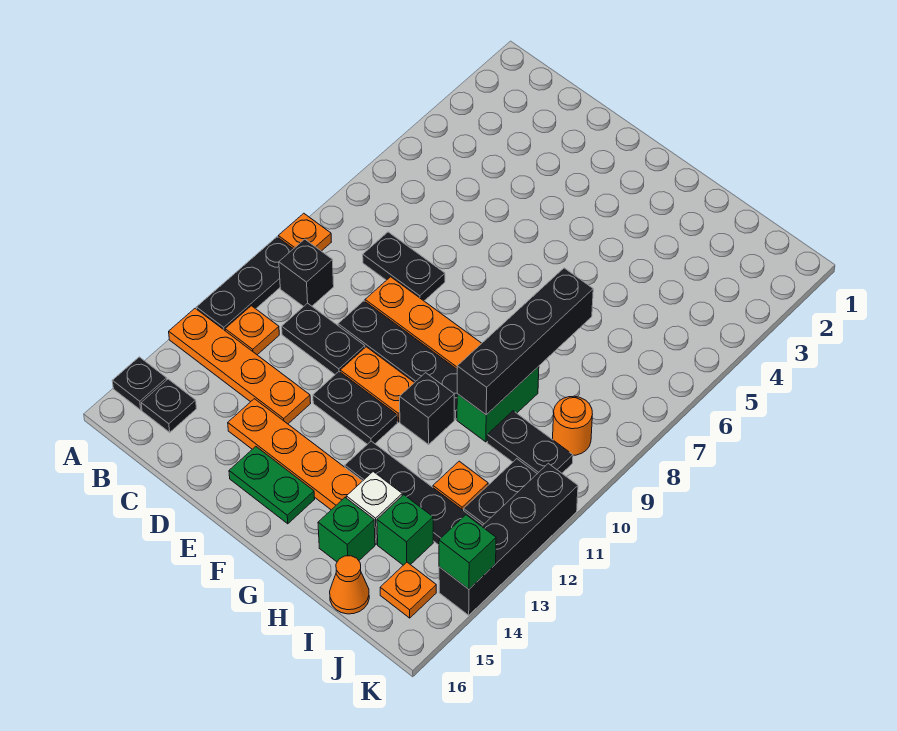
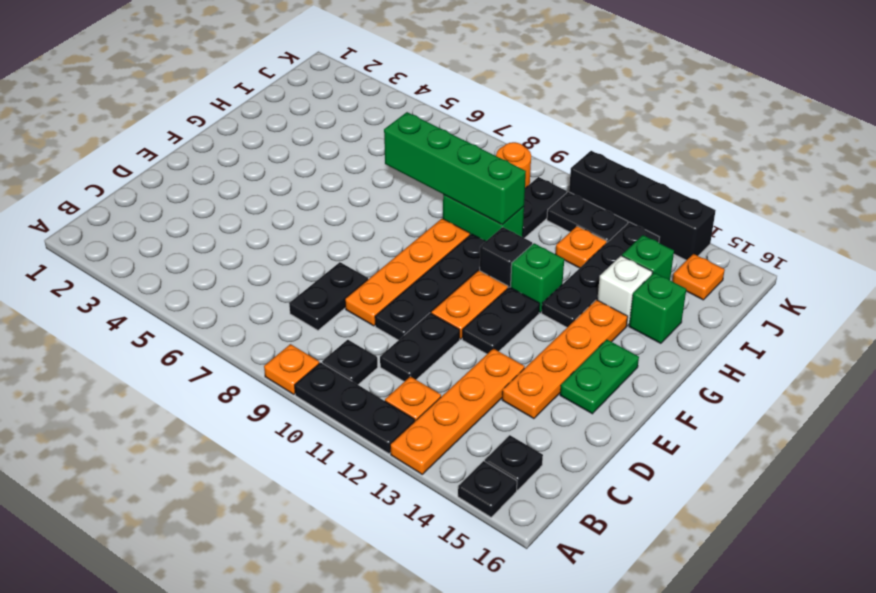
black brick B10 level 1 -> black plate B10 level 1
black brick H7:H10 level 2 -> green brick H7:H10 level 2
orange cone I16 level 1 -> none
green brick K14 level 2 -> green brick G12 level 1

